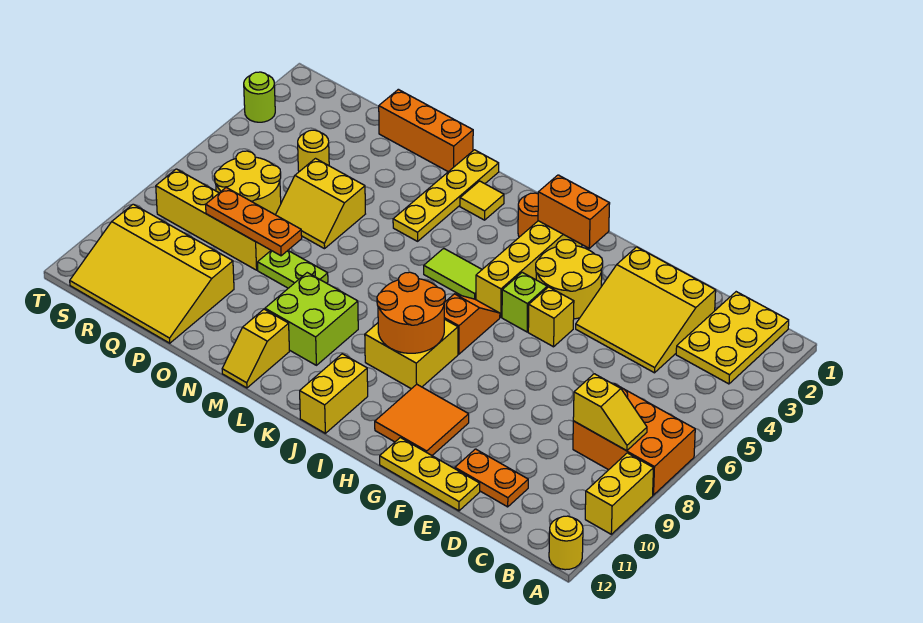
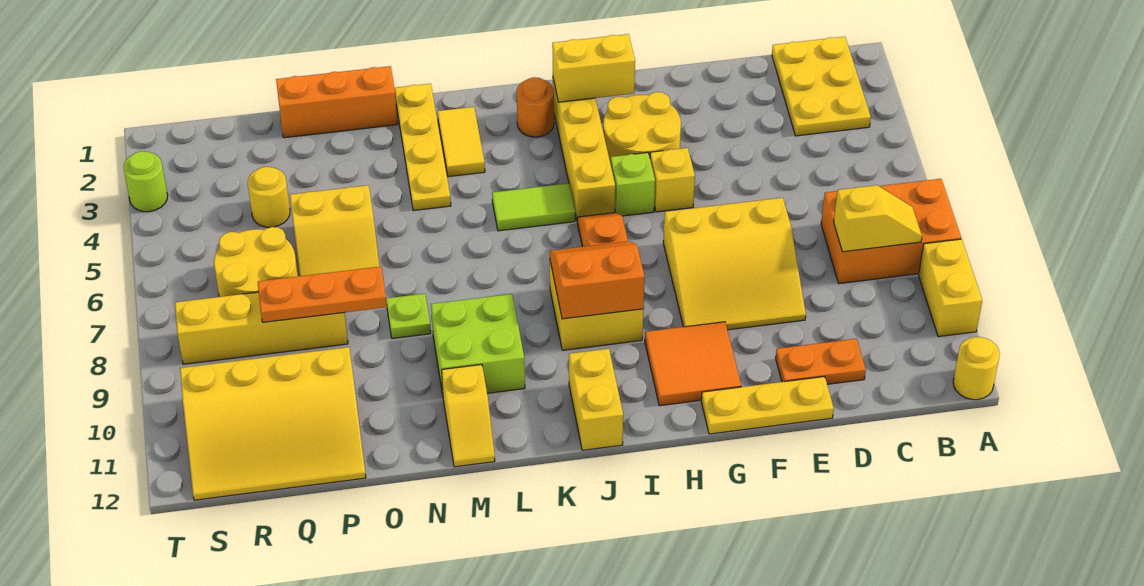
yellow slope D2:F4 level 1 top 2 -> yellow slope E7:G9 level 1 top 7
orange brick H2:I2 level 2 -> yellow brick H2:I2 level 2
orange round brick I8:J9 level 2 -> orange slope I8:J9 level 2 top 9
yellow tile L2 level 1 -> yellow tile L2:L3 level 1
lime plate N8:O8 level 1 -> lime plate N8 level 1

